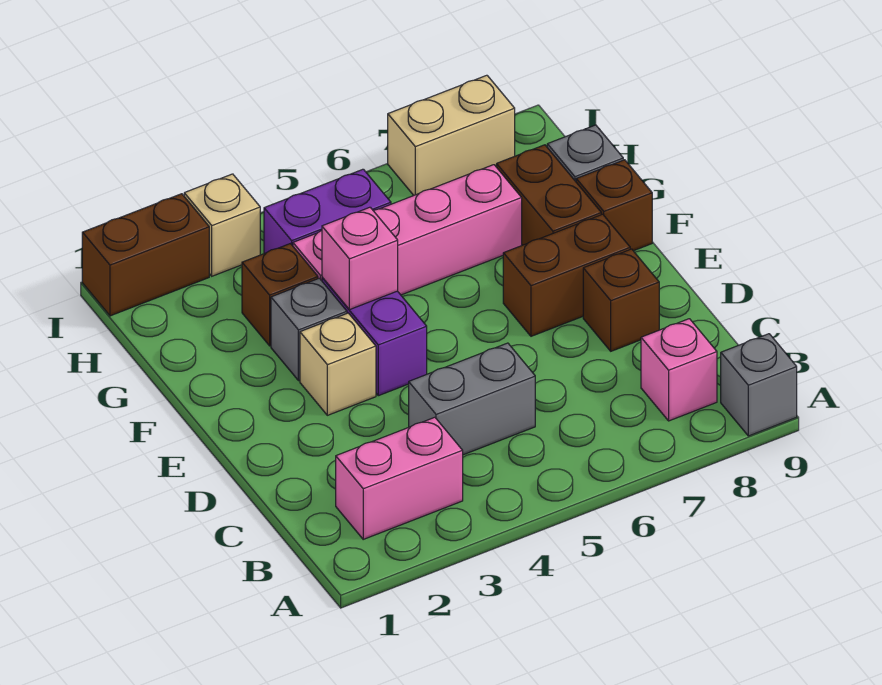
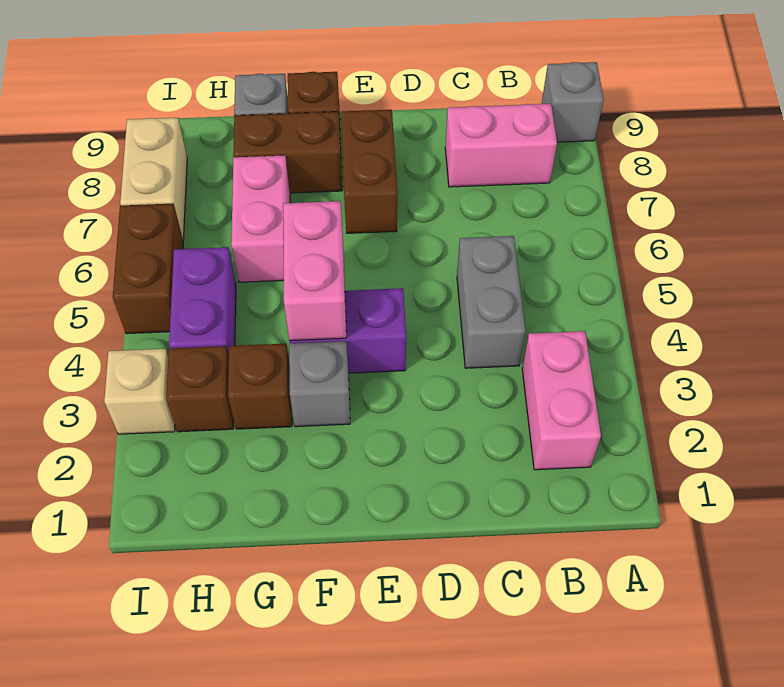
pink brick B8 level 1 -> pink brick B8:C8 level 1
brown brick D8 level 1 -> brown brick H3 level 1
tan brick E3 level 1 -> none
pink brick F4 level 2 -> pink brick F4:F5 level 2
pink brick G4:G7 level 1 -> pink brick G6:G7 level 1
brown brick I1:I2 level 1 -> brown brick I5:I6 level 1

